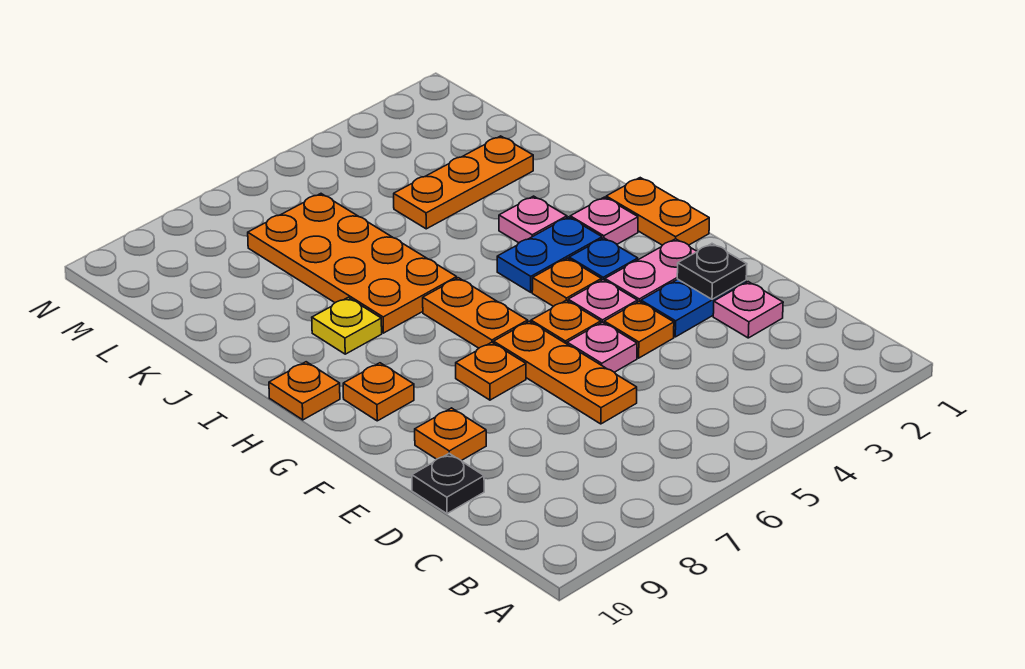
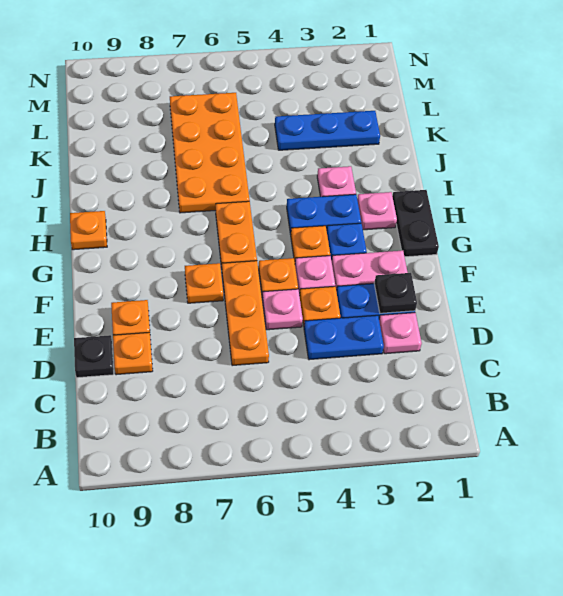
none -> blue plate D3:D4 level 1
orange plate G1:H1 level 1 -> black plate G1:H1 level 1
orange plate G9 level 1 -> orange plate D9 level 1
yellow plate I8 level 1 -> none
orange plate K2:K4 level 1 -> blue plate K2:K4 level 1

